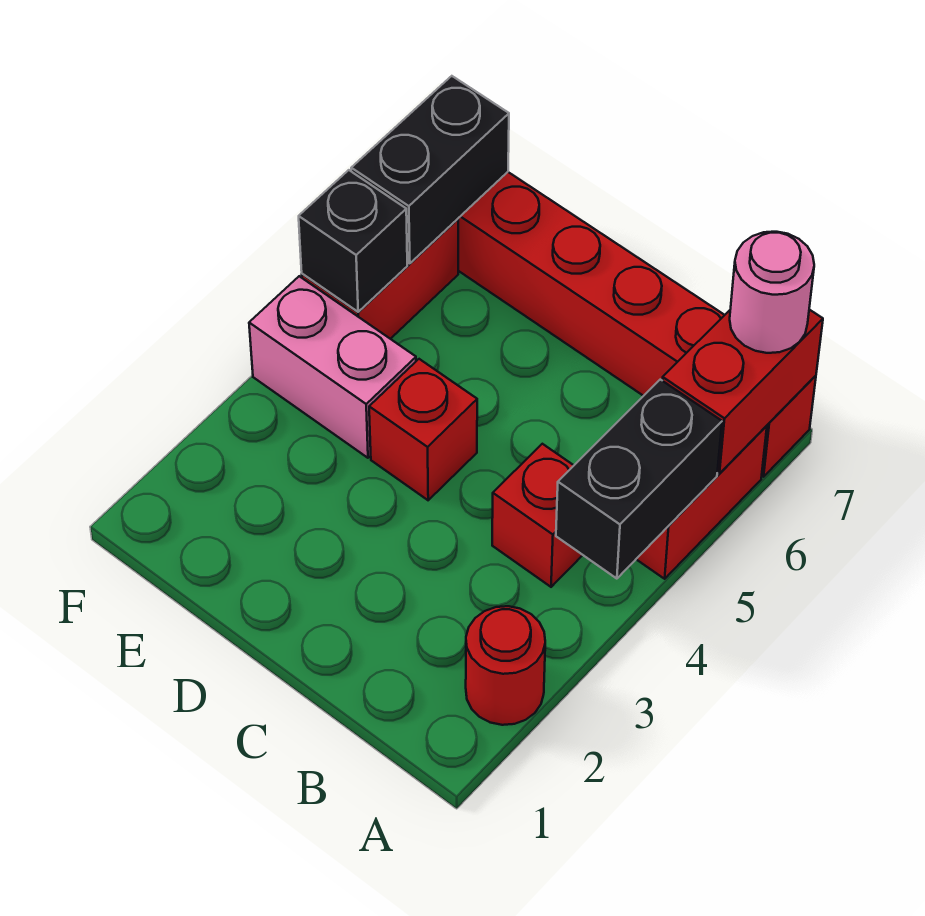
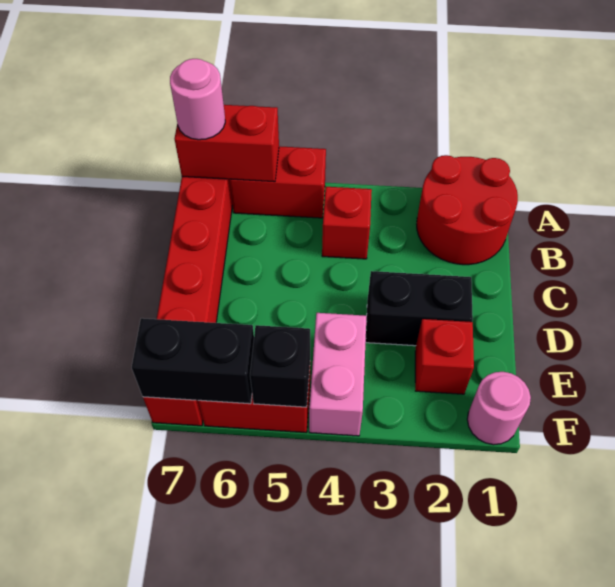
red round brick A2 level 1 -> red round brick A1:B2 level 1
black brick A4:A5 level 2 -> black brick D2:D3 level 1
red brick D4 level 1 -> red brick E2 level 1
none -> pink round brick F1 level 1

